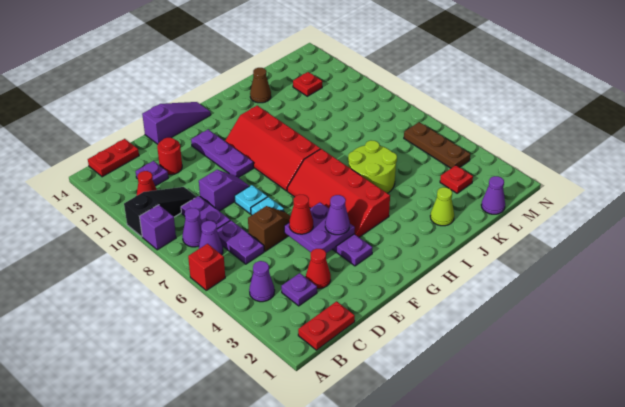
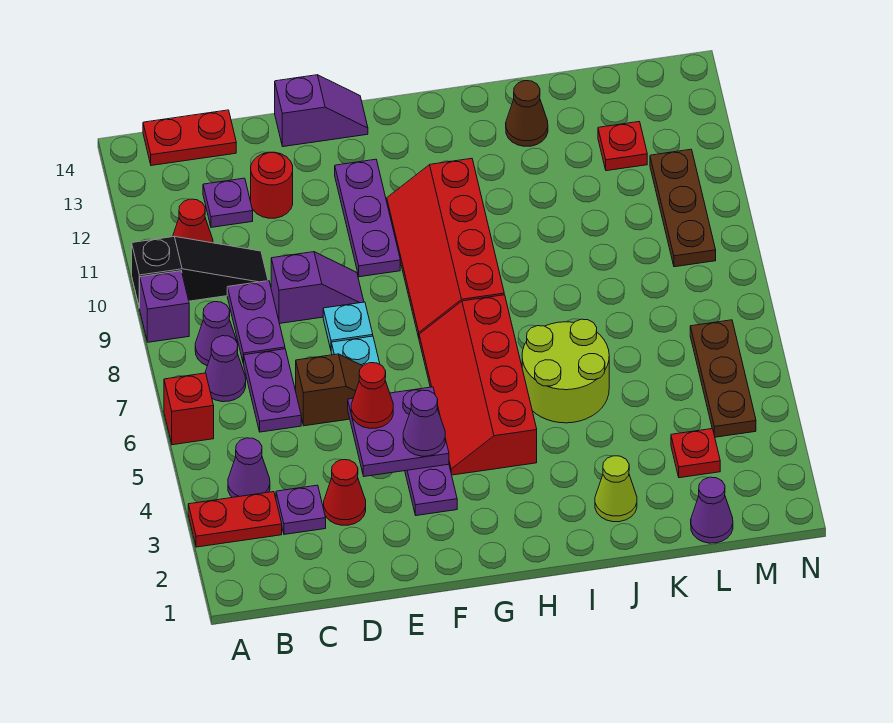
red plate B1:C1 level 1 -> red plate A3:B3 level 1
purple slope E14:G14 level 1 top E -> purple slope E14:F14 level 1 top E
none -> brown plate M9:M11 level 1

